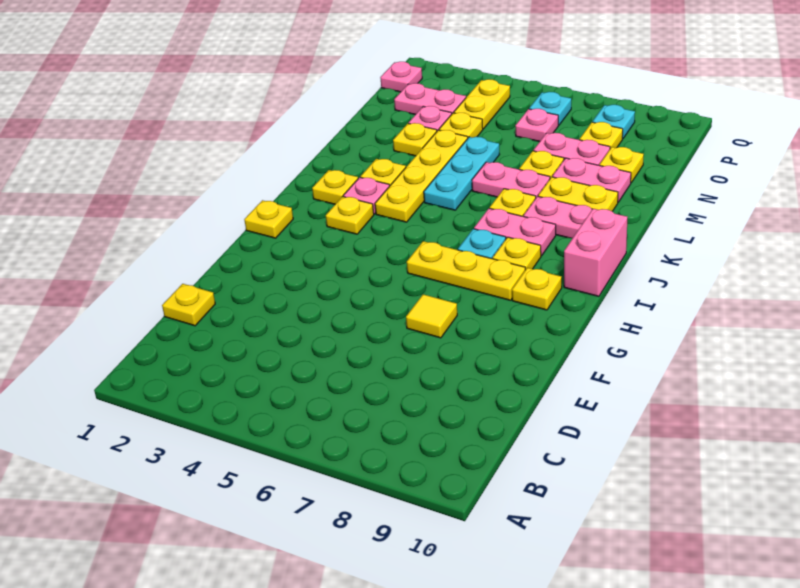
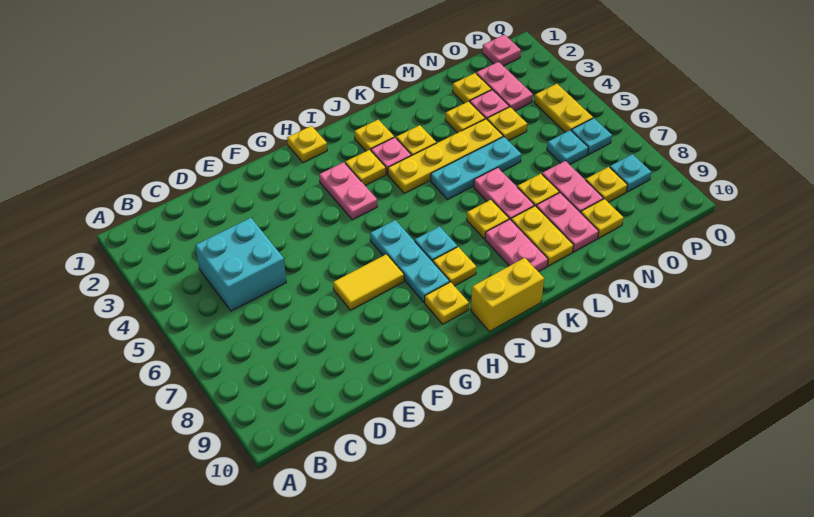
none -> cyan brick C4:D5 level 1
yellow plate D1 level 1 -> yellow plate N2 level 1
yellow tile F7 level 1 -> yellow tile F7:G7 level 1
yellow plate H6:H8 level 1 -> cyan plate H6:H8 level 1
pink brick I10:J10 level 1 -> yellow brick I10:J10 level 1
pink plate J7:J8 level 1 -> pink plate H3:H4 level 1
yellow plate O4:P4 level 1 -> yellow plate P4:P5 level 1
pink plate O6 level 1 -> cyan plate O6 level 1

